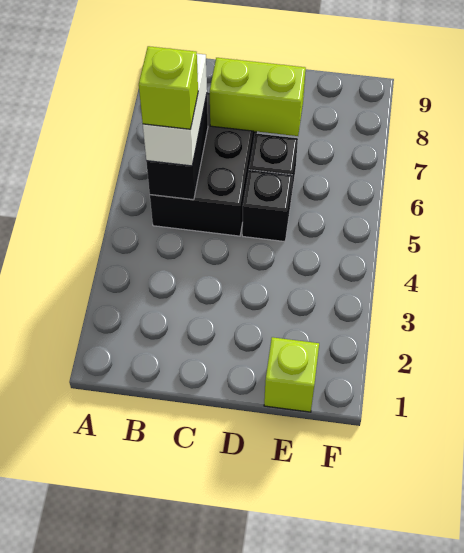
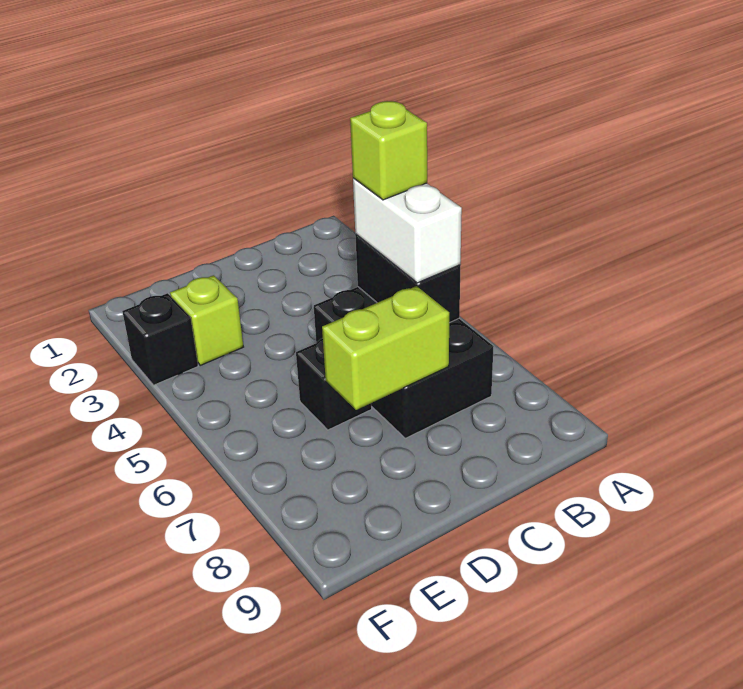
black brick D5 level 1 -> black brick F3 level 1
lime brick E1 level 1 -> lime brick E3 level 1

